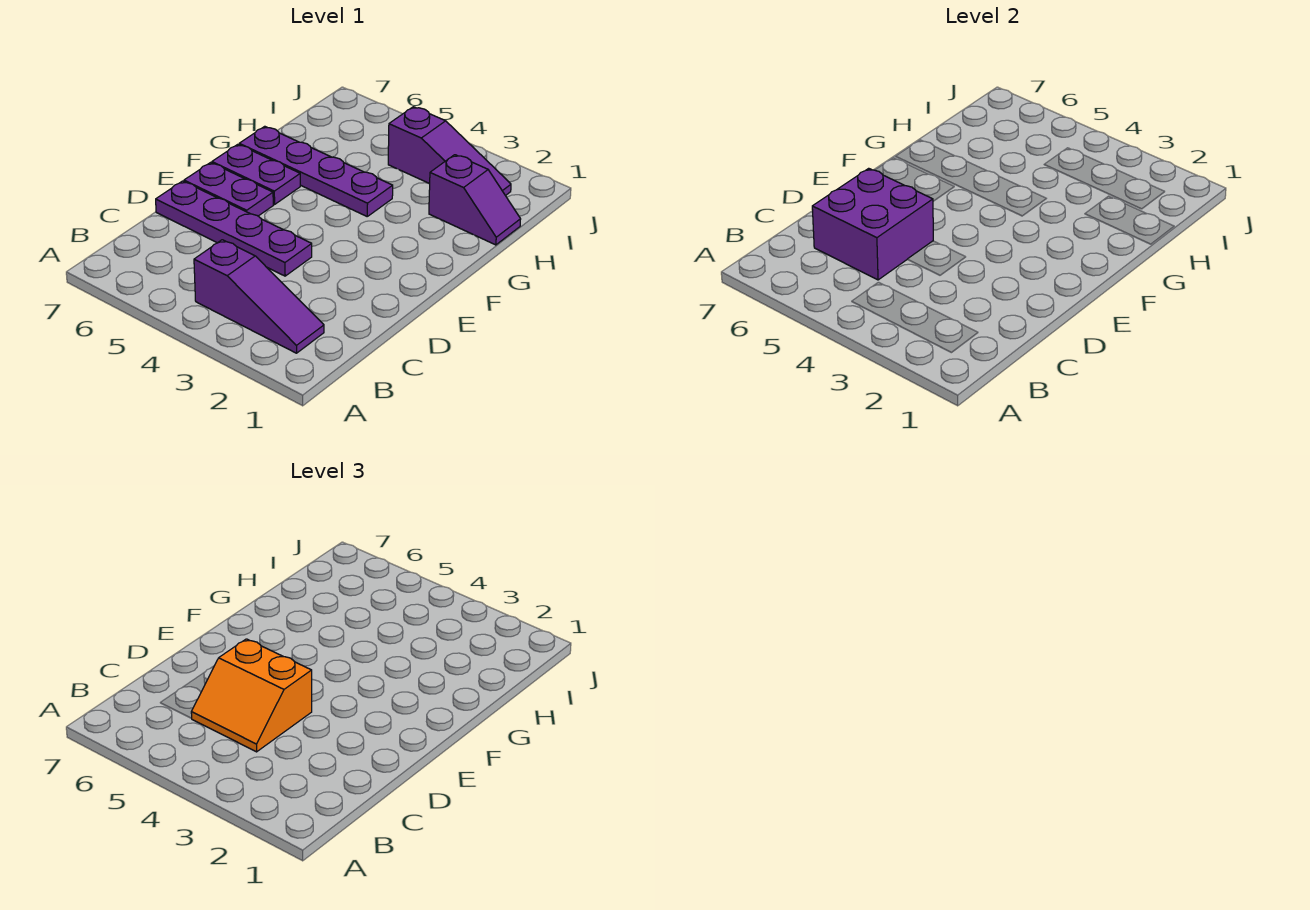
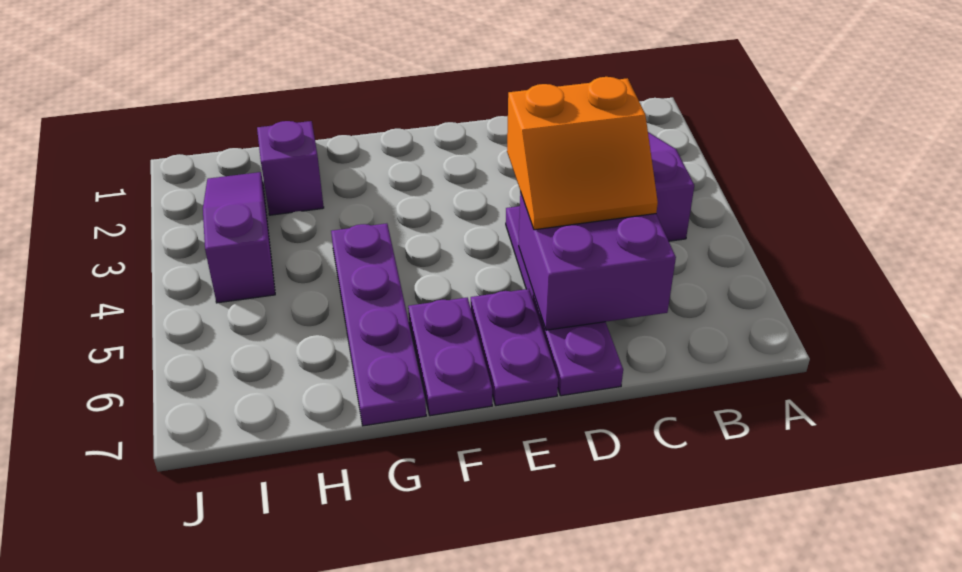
orange slope C4:D5 level 3 top D -> orange slope C4:D5 level 3 top 4

